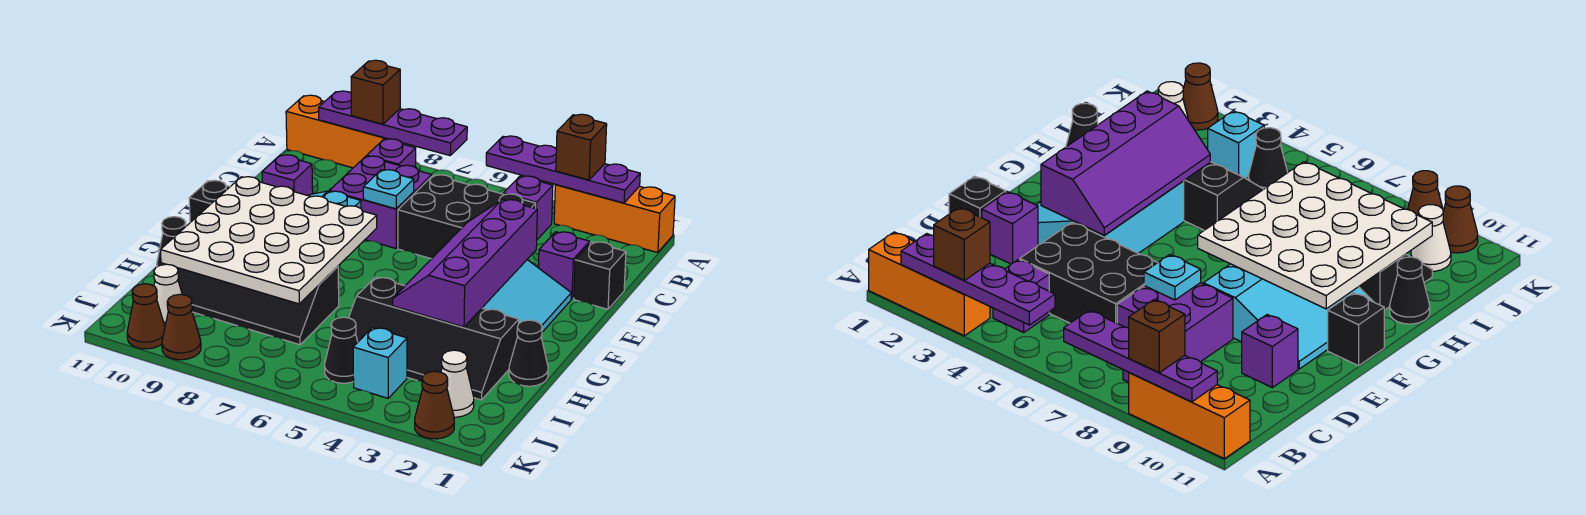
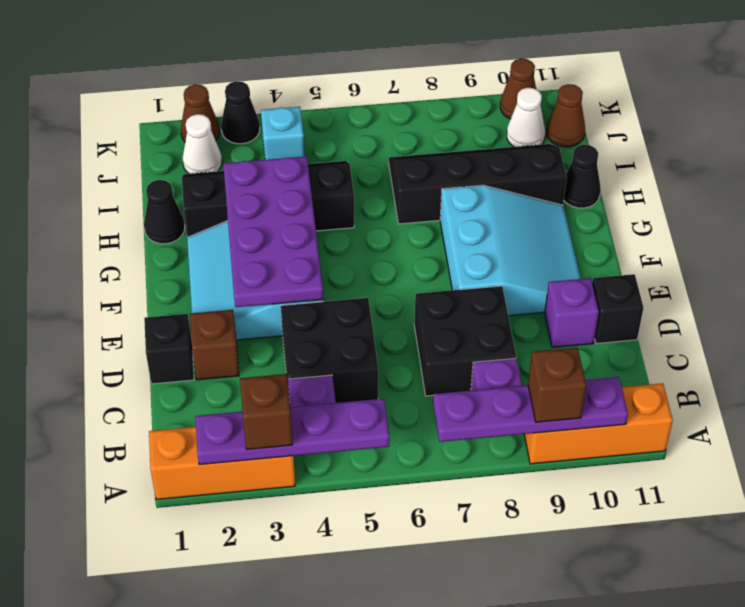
black brick C4:D6 level 1 -> black brick C4:D5 level 1
purple brick C7:D8 level 1 -> black brick C7:D8 level 1
purple brick D2 level 1 -> brown brick D2 level 1
cyan plate D7 level 2 -> none
purple slope E3:H4 level 2 top 3 -> purple plate E3:H4 level 2
white plate F7:I10 level 2 -> none
black brick F11 level 1 -> black brick D11 level 1
black cone J5 level 1 -> black cone K3 level 1
brown cone K9 level 1 -> brown cone J11 level 1

